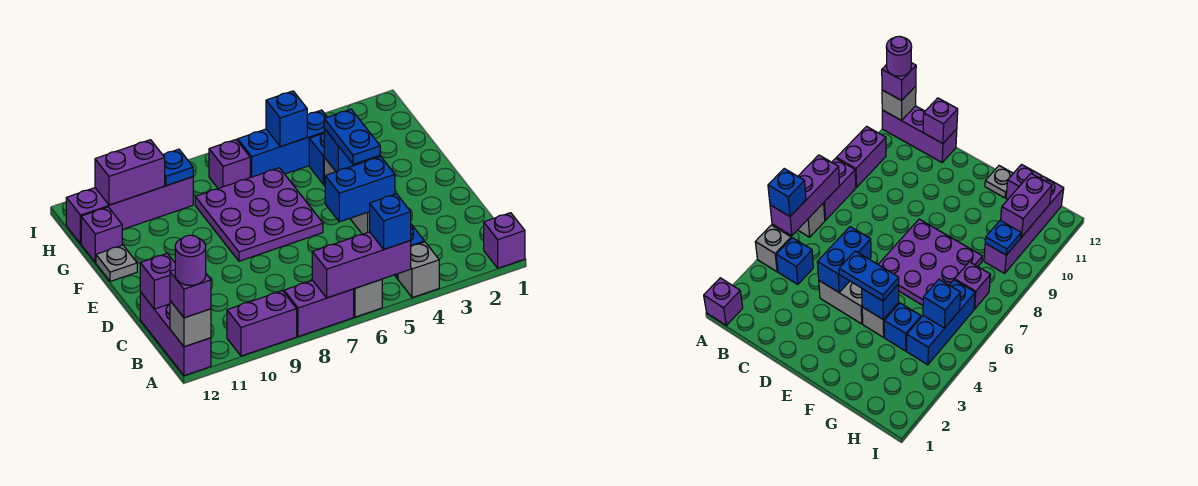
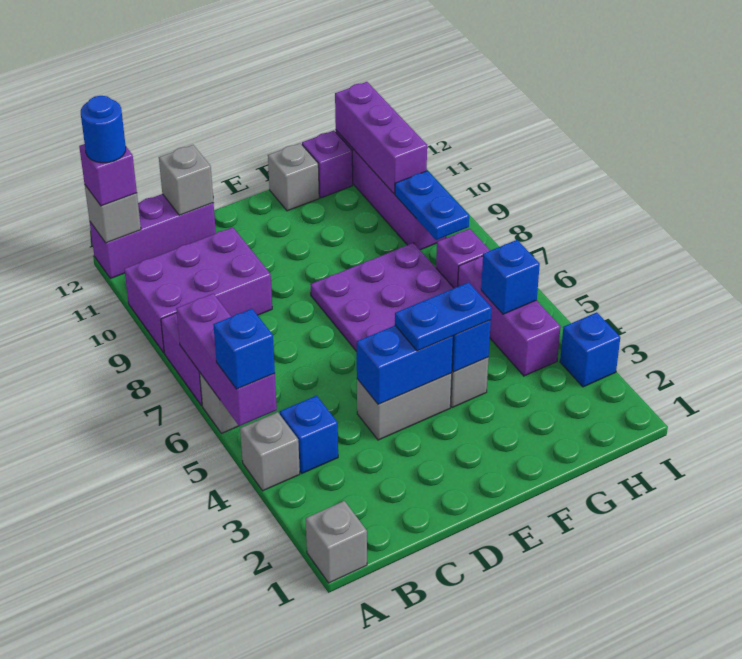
purple brick A1 level 1 -> grey brick A1 level 1
purple brick A9:A10 level 1 -> purple brick A9:C10 level 1
purple round brick A12 level 4 -> blue round brick A12 level 4
purple brick C12 level 2 -> grey brick C12 level 2
blue brick D4:D5 level 2 -> blue brick D4:E4 level 2
grey plate F12 level 1 -> grey brick F12 level 1
blue brick G4 level 1 -> blue brick I3 level 1
blue brick H4:H6 level 1 -> purple brick H4:H6 level 1
blue plate H9 level 2 -> blue plate H8:H9 level 2
purple brick H10:H11 level 2 -> purple brick H10:H12 level 2

